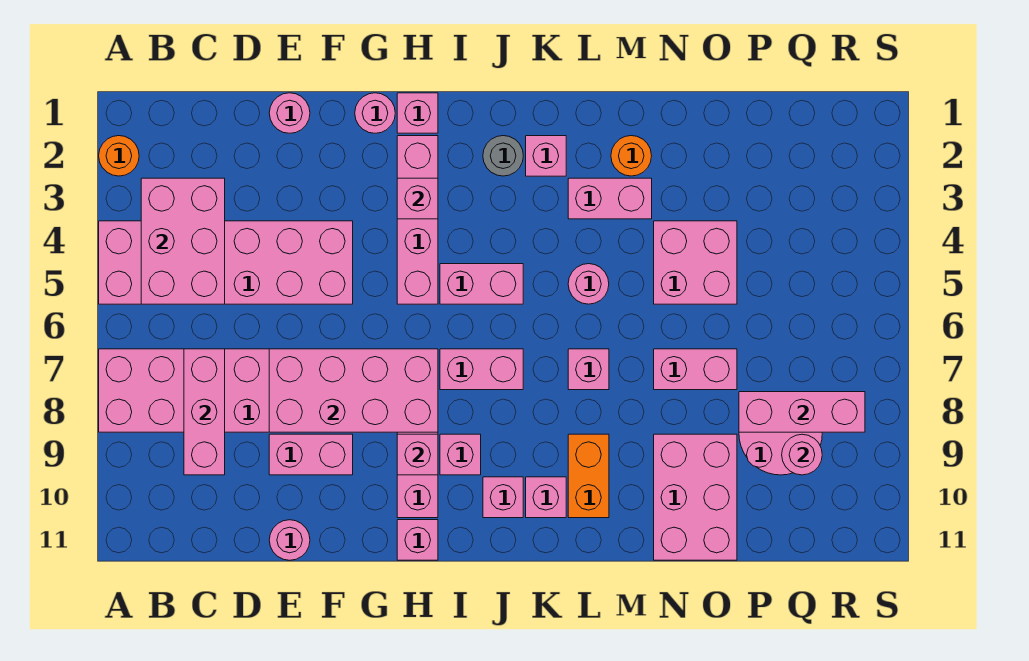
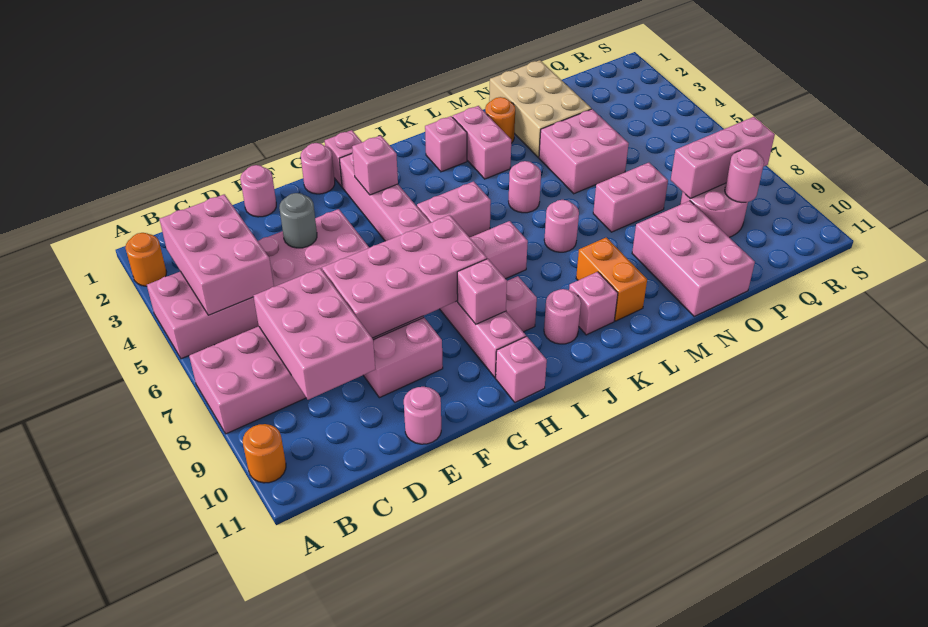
none -> orange round brick A10 level 1
pink brick C7:C9 level 2 -> pink brick C7:D9 level 2
grey round brick J2 level 1 -> grey round brick E4 level 2
pink brick J10 level 1 -> pink round brick J10 level 1
pink brick L3:M3 level 1 -> pink brick L2:L3 level 1
pink brick L7 level 1 -> pink round brick L7 level 1
none -> tan brick N1:O3 level 1

